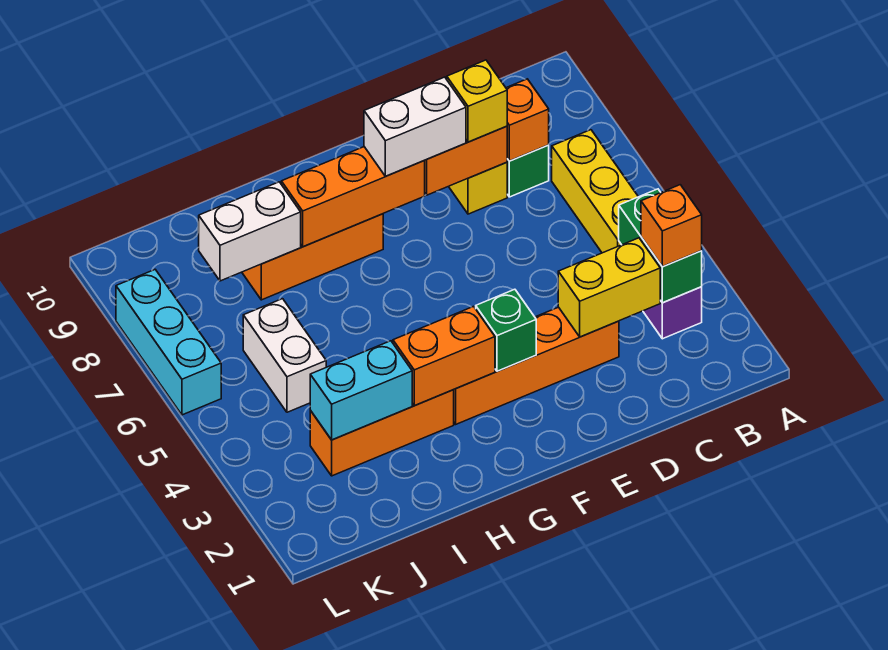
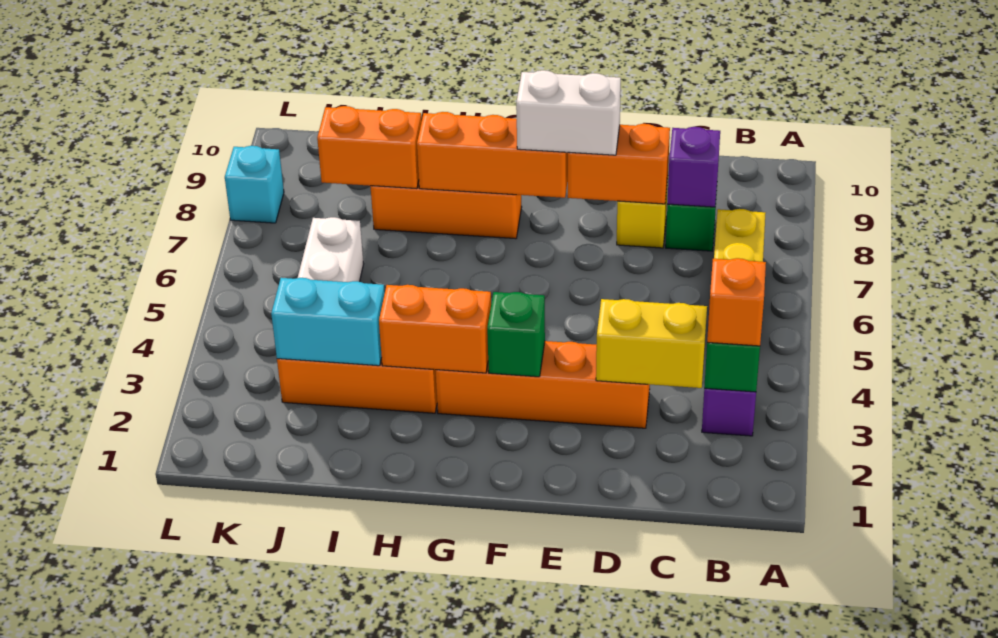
orange brick C8 level 2 -> purple brick C8 level 2
yellow brick D8 level 3 -> none
white brick I8:J8 level 2 -> orange brick I8:J8 level 2
cyan brick L6:L8 level 1 -> cyan brick L8 level 1

